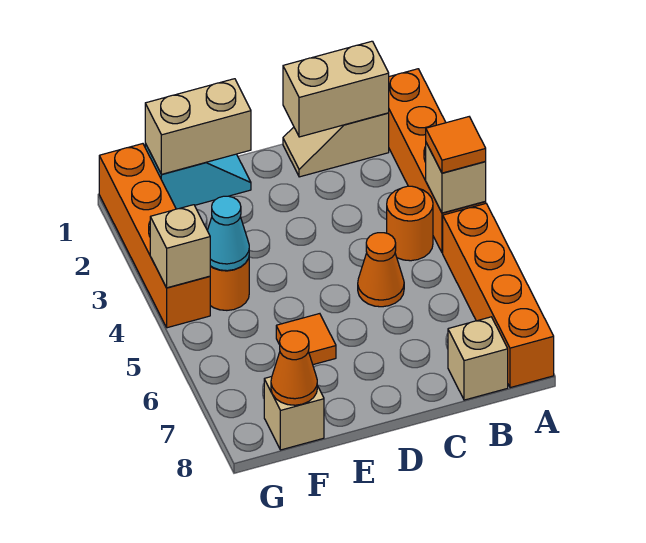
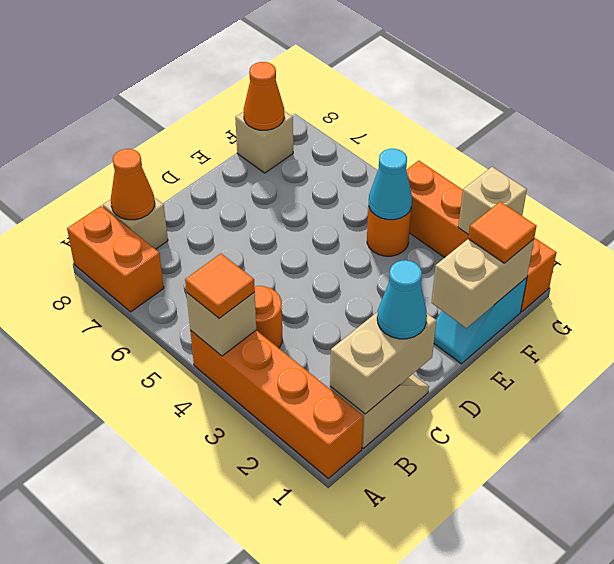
orange brick A5:A8 level 1 -> orange brick A7:A8 level 1
none -> cyan cone C1 level 3
orange cone C5 level 1 -> orange cone B8 level 2
orange tile E6 level 1 -> orange tile F1 level 3
tan brick G4 level 2 -> tan brick G2 level 2

